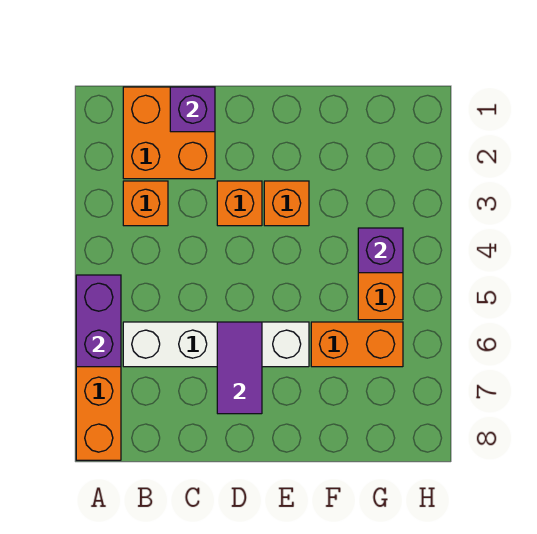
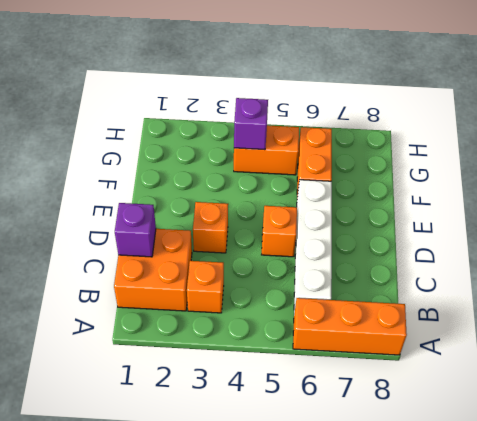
purple brick A5:A6 level 2 -> none
purple tile D6:D7 level 2 -> none
orange brick E3 level 1 -> orange brick D5 level 1

